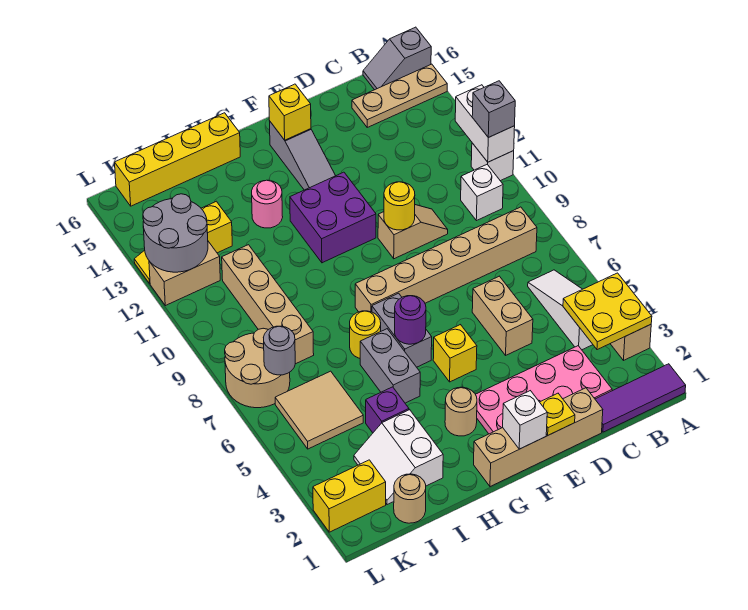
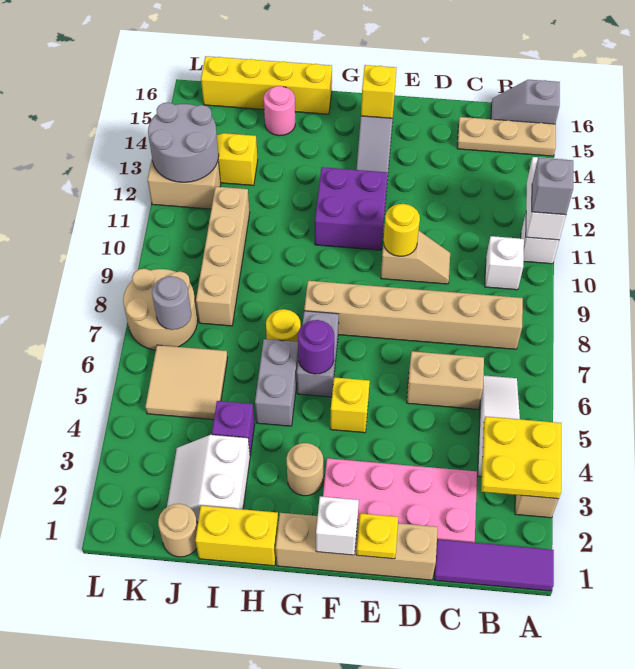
tan brick D5:D6 level 1 -> tan brick C6:D6 level 1
pink round brick H13 level 1 -> pink round brick I15 level 1
yellow brick K2:L2 level 1 -> yellow brick H1:I1 level 1

